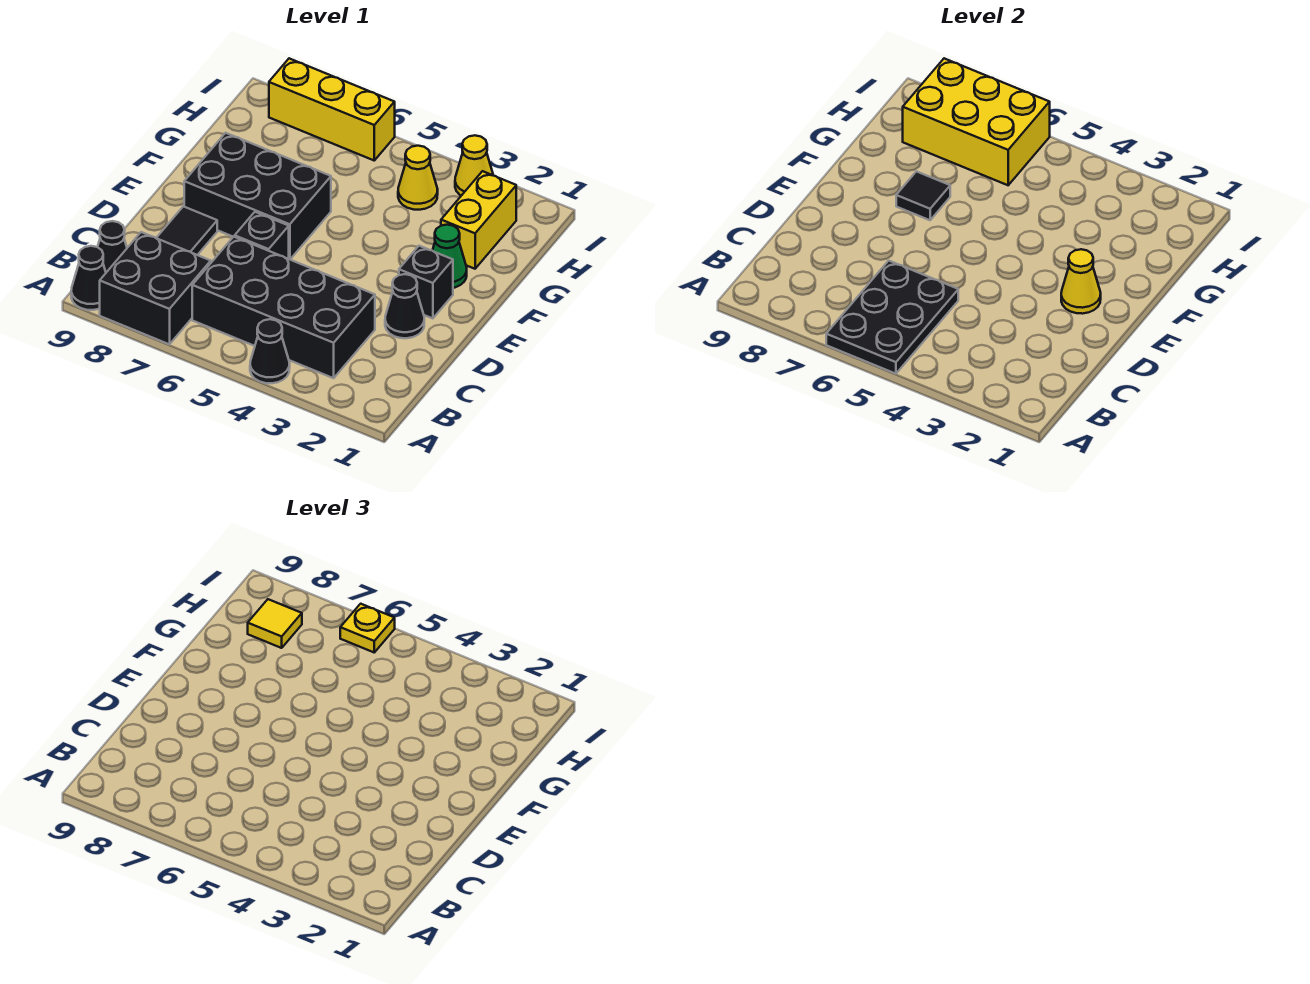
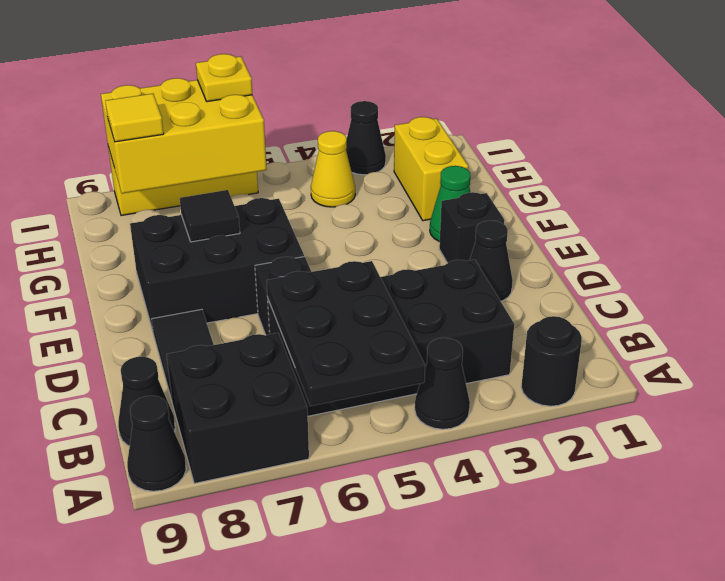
none -> black round brick A2 level 1
yellow cone E2 level 2 -> none
yellow cone I3 level 1 -> black cone I3 level 1

